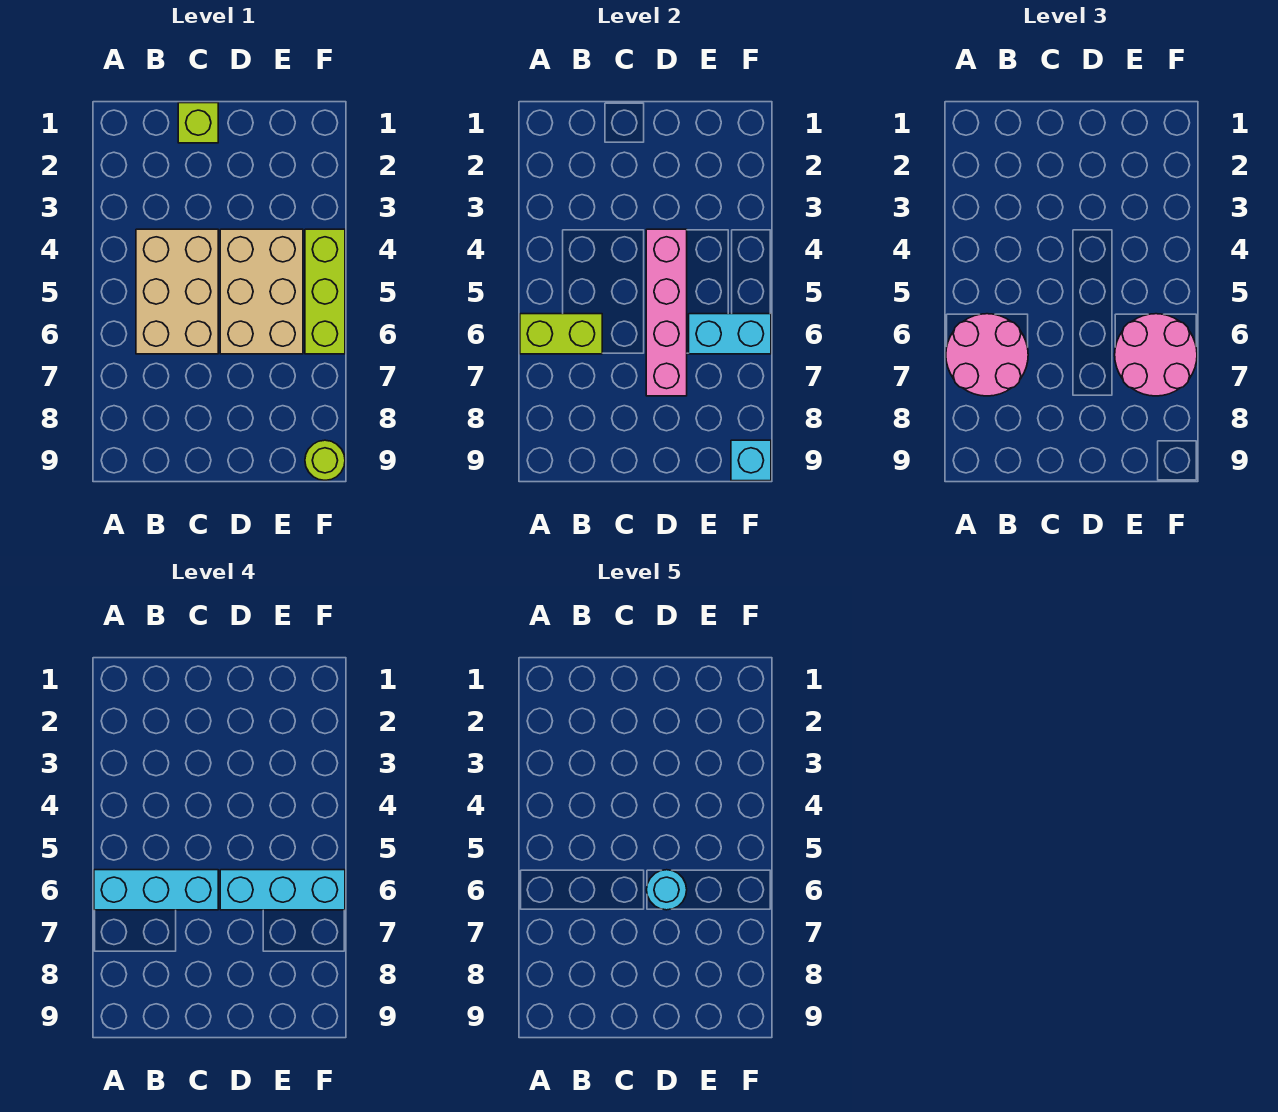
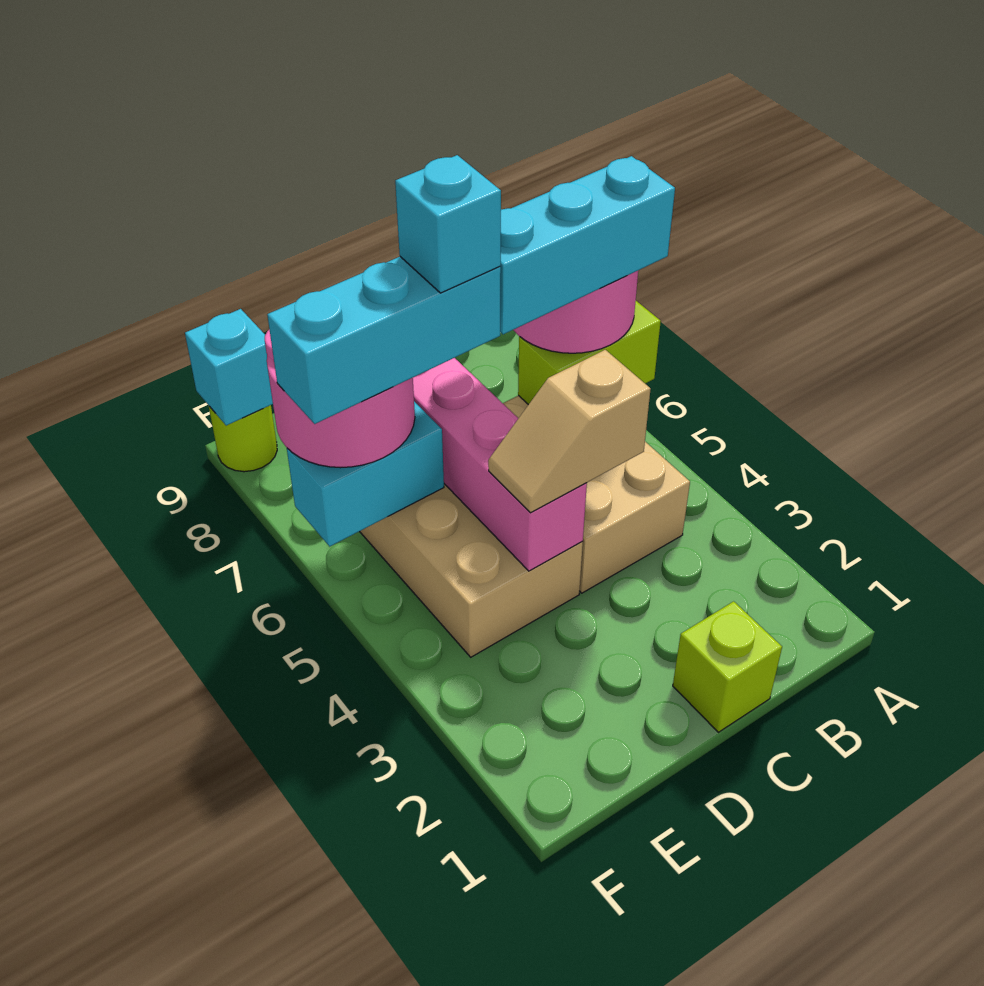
none -> tan slope C4:D4 level 3 top C
cyan round brick D6 level 5 -> cyan brick D6 level 5
lime brick F4:F6 level 1 -> none

